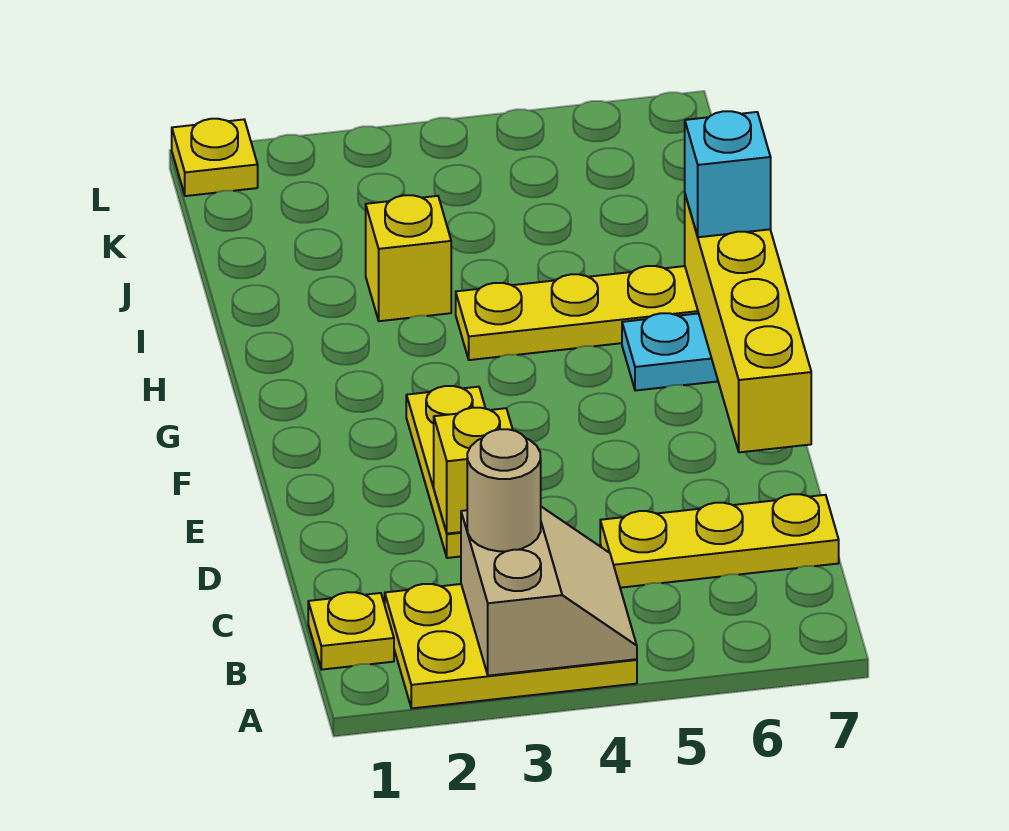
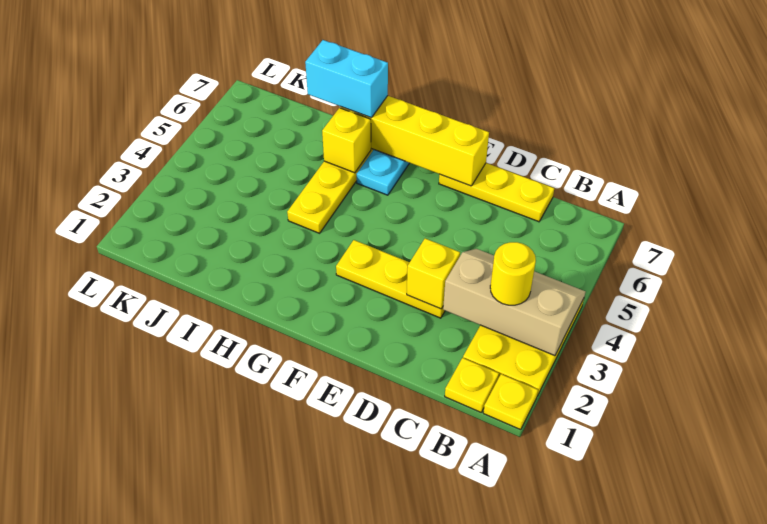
tan slope A3:B4 level 2 top 3 -> tan slope A3:C4 level 2 top 3
tan round brick B3 level 3 -> yellow round brick B3 level 3
yellow plate C5:C7 level 1 -> yellow plate C7:E7 level 1
cyan brick H7 level 3 -> cyan brick H7:I7 level 3
yellow brick I3 level 1 -> yellow brick H6 level 2
yellow plate L1 level 1 -> yellow plate A1 level 1

